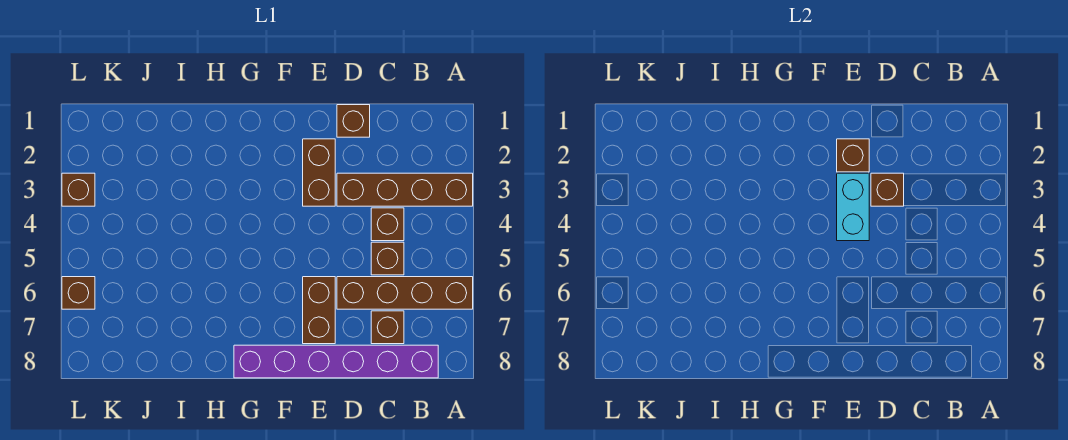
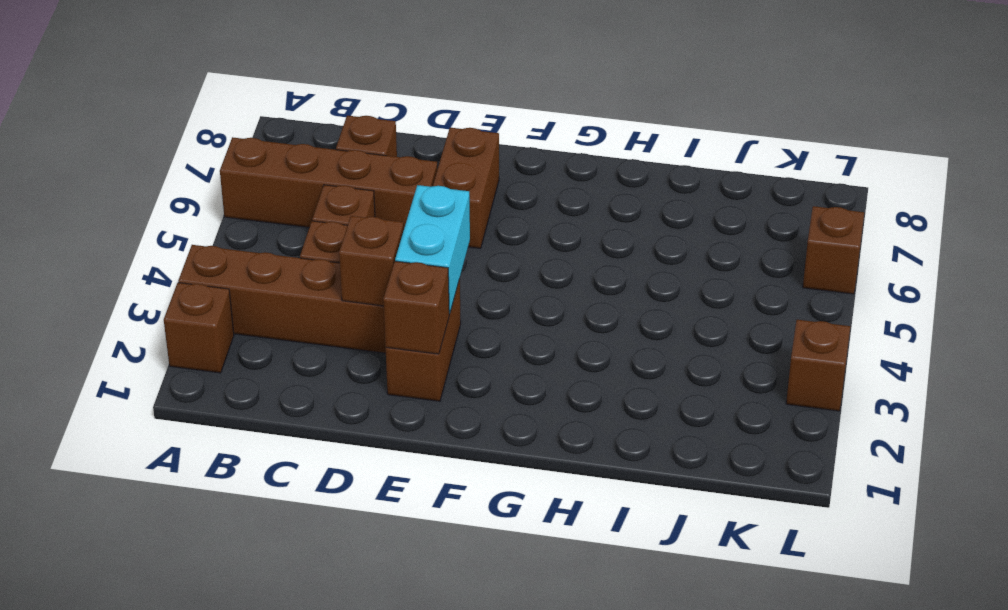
purple brick B8:G8 level 1 -> none
brown brick D1 level 1 -> brown brick A2 level 1

